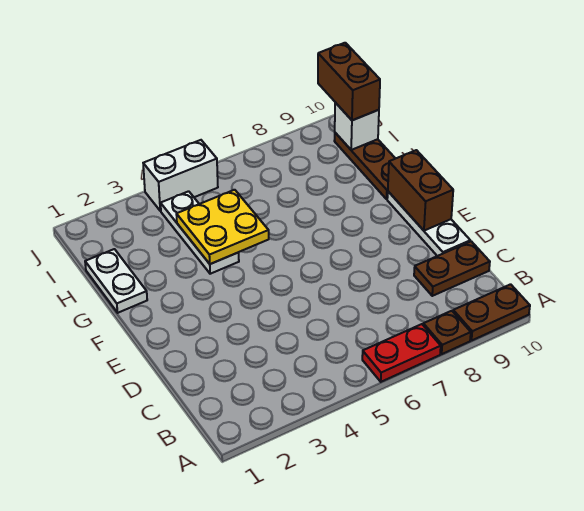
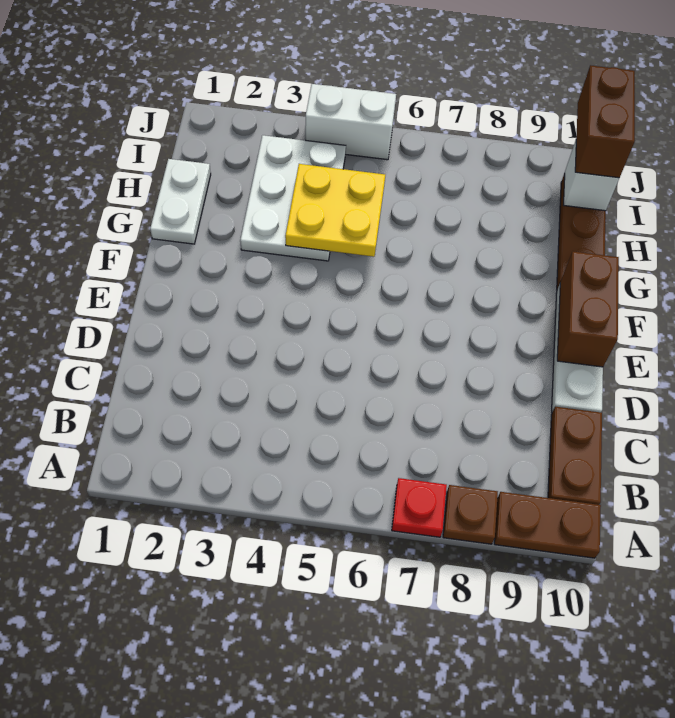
red plate A6:A7 level 1 -> red plate A7 level 1
brown plate C9:C10 level 1 -> brown plate B10:C10 level 1
white plate G4:I4 level 1 -> white plate G3:I4 level 1

